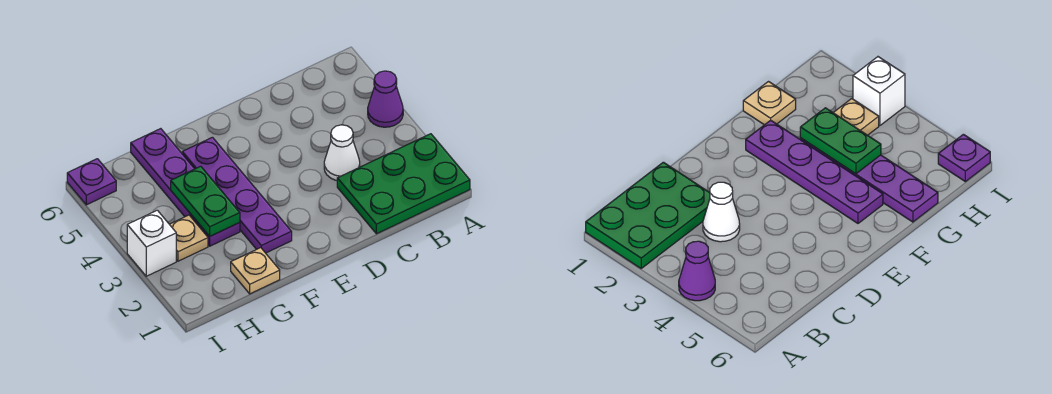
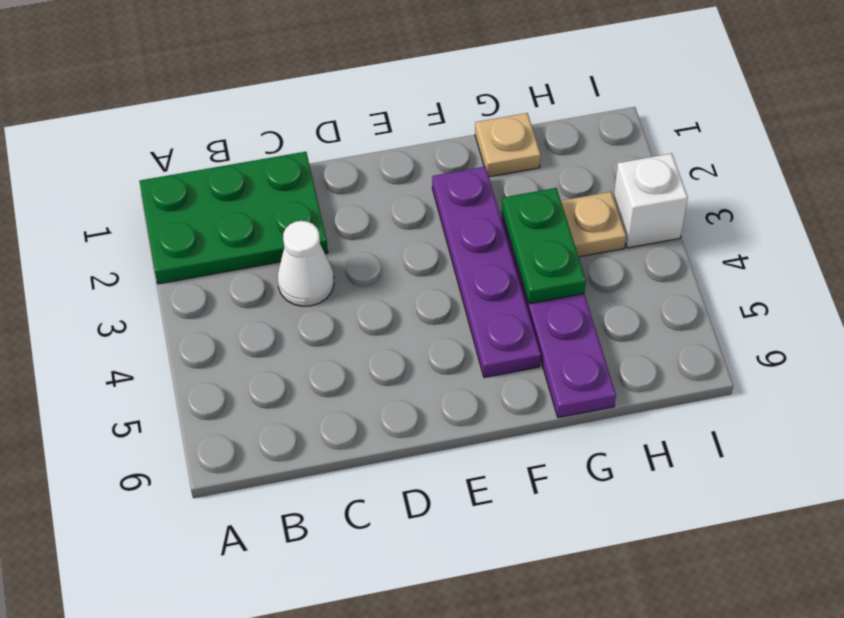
purple cone A4 level 1 -> none
purple plate I6 level 1 -> none

